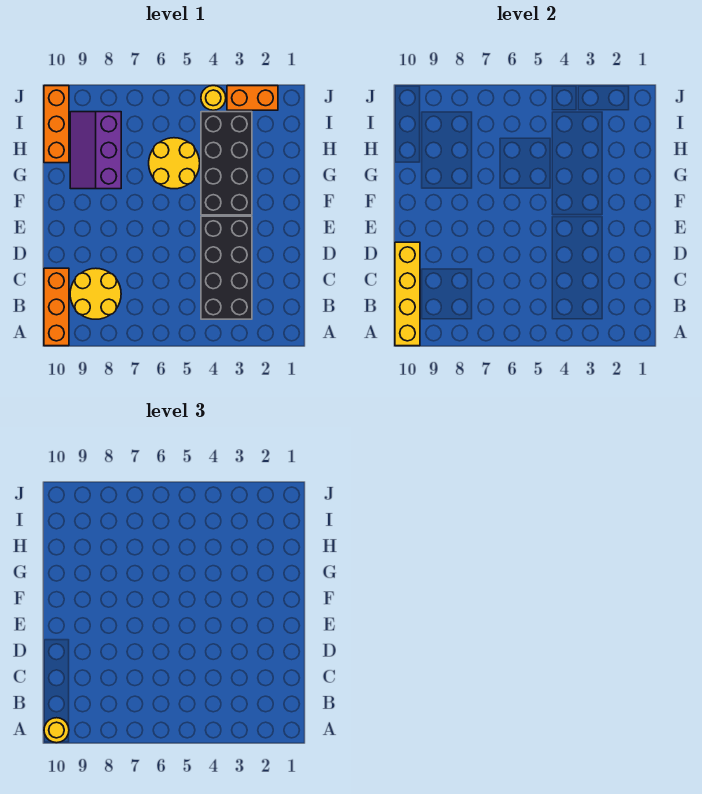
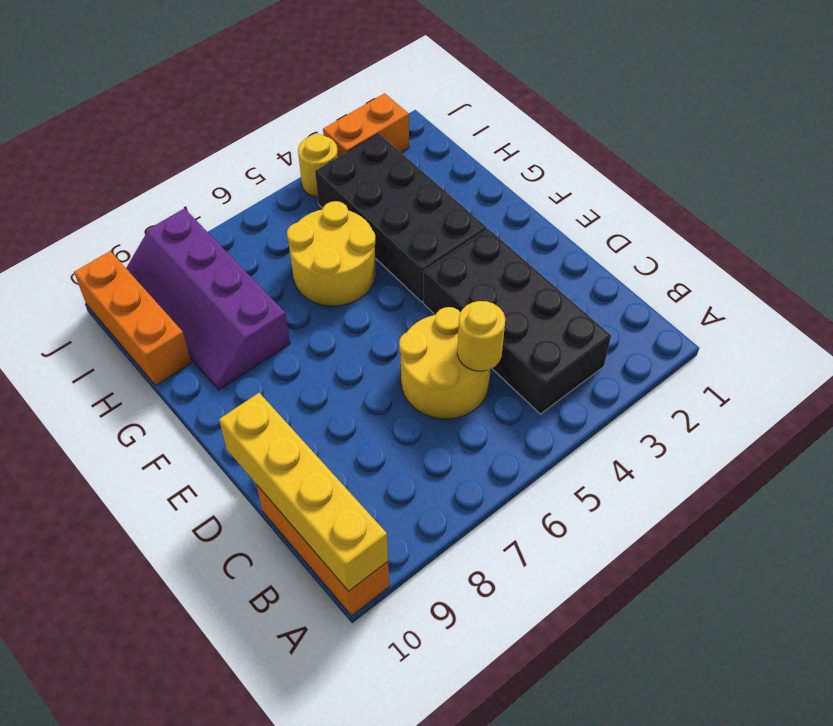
yellow round brick A10 level 3 -> yellow round brick C5 level 2
yellow round brick B8:C9 level 1 -> yellow round brick C5:D6 level 1
purple slope G8:I9 level 1 top 8 -> purple slope G8:J9 level 1 top 8

